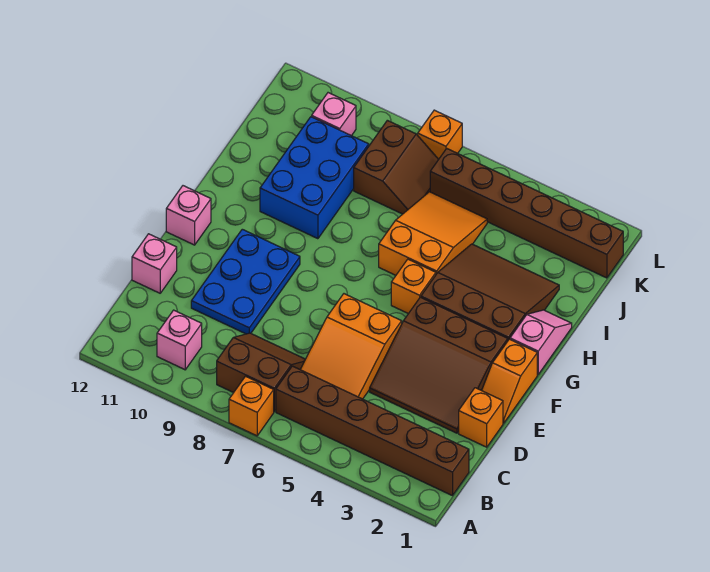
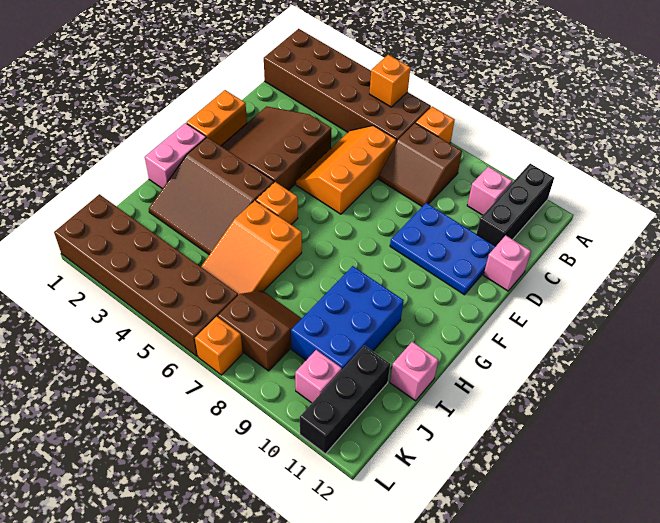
none -> black brick A11:C11 level 1
brown brick B1:B6 level 1 -> brown brick A1:B6 level 1
orange slope C5:E6 level 1 top E -> orange slope C5:E6 level 1 top 6
orange brick D1 level 1 -> orange brick A5 level 2
brown slope D2:F4 level 1 top F -> brown slope D2:F4 level 1 top 4
blue plate D9:F10 level 1 -> blue plate D9:E11 level 1
orange slope E1:F1 level 1 top F -> orange brick E1:F1 level 1
pink brick F12 level 1 -> pink brick I12 level 1
pink slope G1:H1 level 1 top G -> pink brick G1:H1 level 1
brown slope J7:K8 level 1 top 8 -> brown slope J7:K8 level 1 top K
none -> black brick J11:L11 level 1
brown brick K1:K6 level 1 -> brown brick K1:L6 level 1

